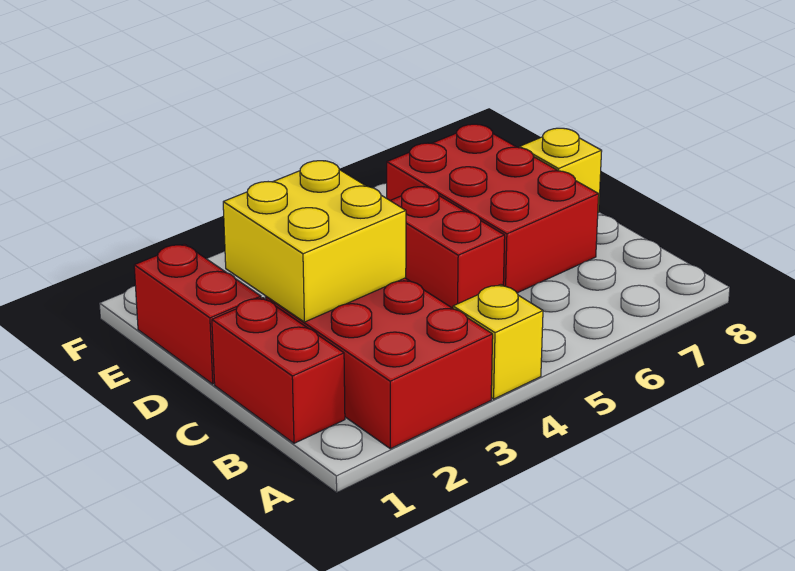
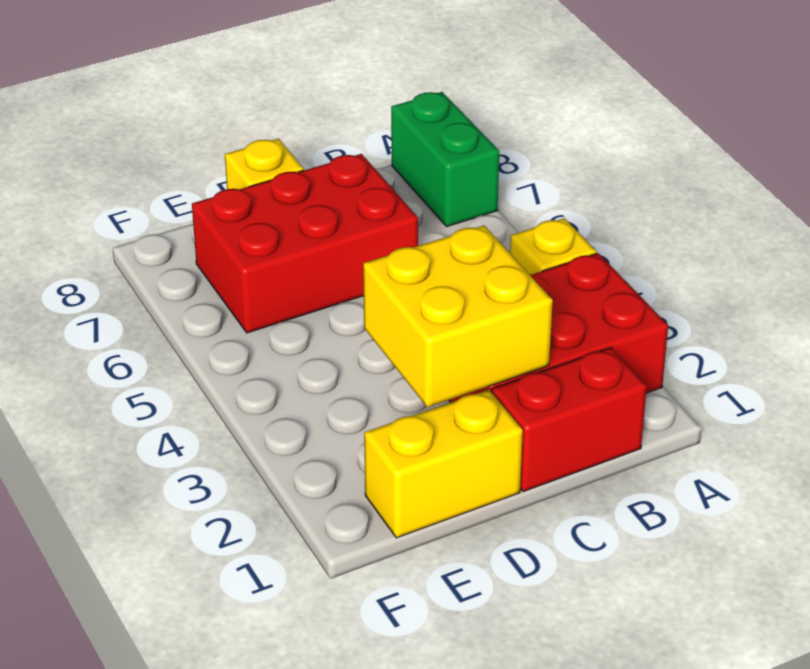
none -> green brick A7:A8 level 1
red brick C5:D5 level 1 -> none
red brick D1:E1 level 1 -> yellow brick D1:E1 level 1

